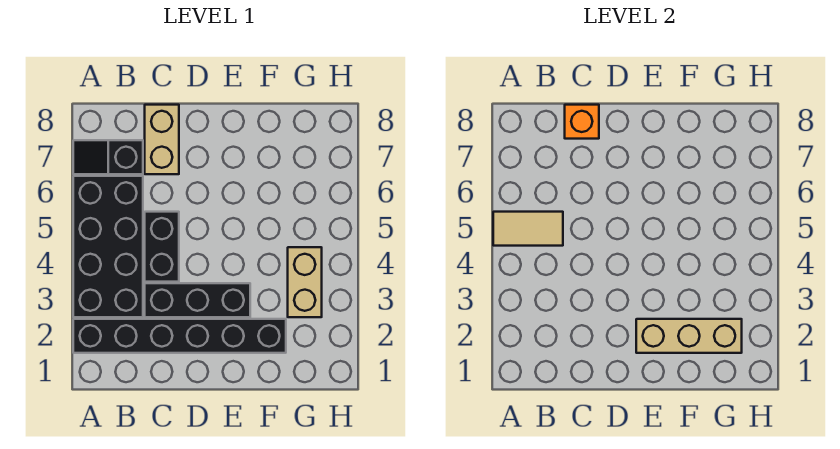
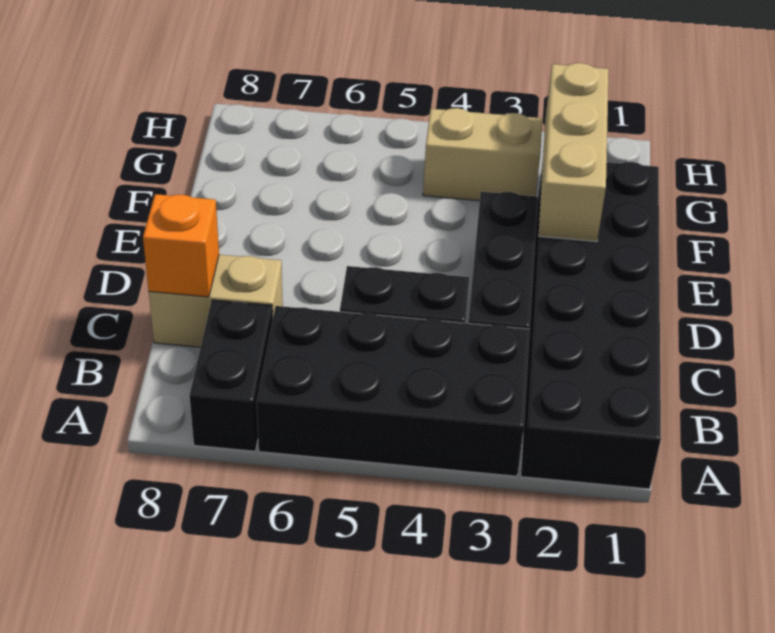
black brick A2:F2 level 1 -> black brick A1:F2 level 1
tan tile A5:B5 level 2 -> none
black slope A7:B7 level 1 top B -> black brick A7:B7 level 1

